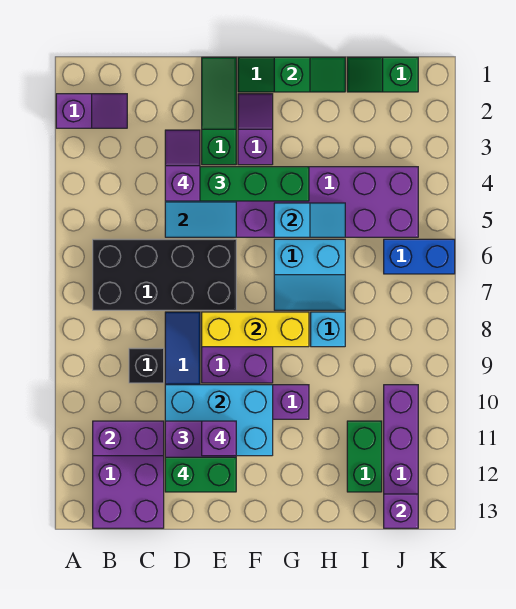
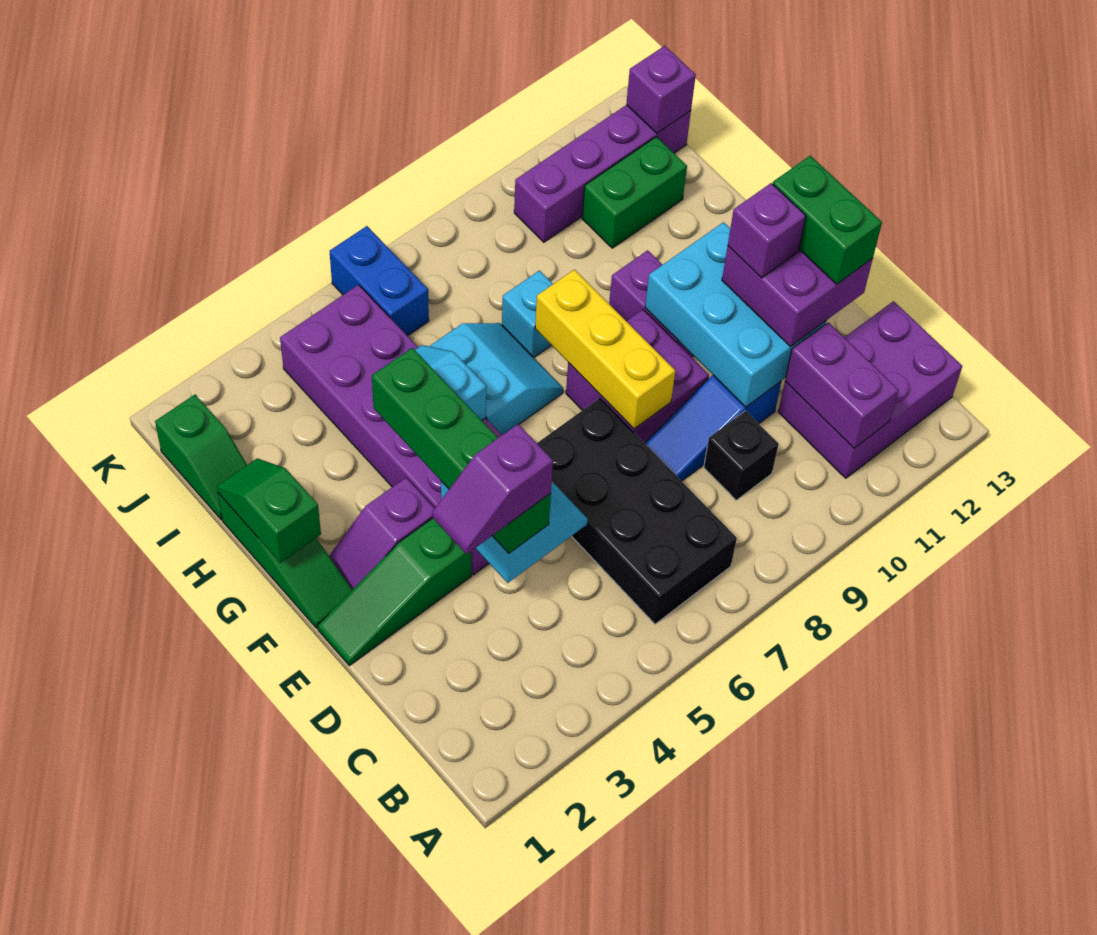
purple slope A2:B2 level 1 top A -> none

